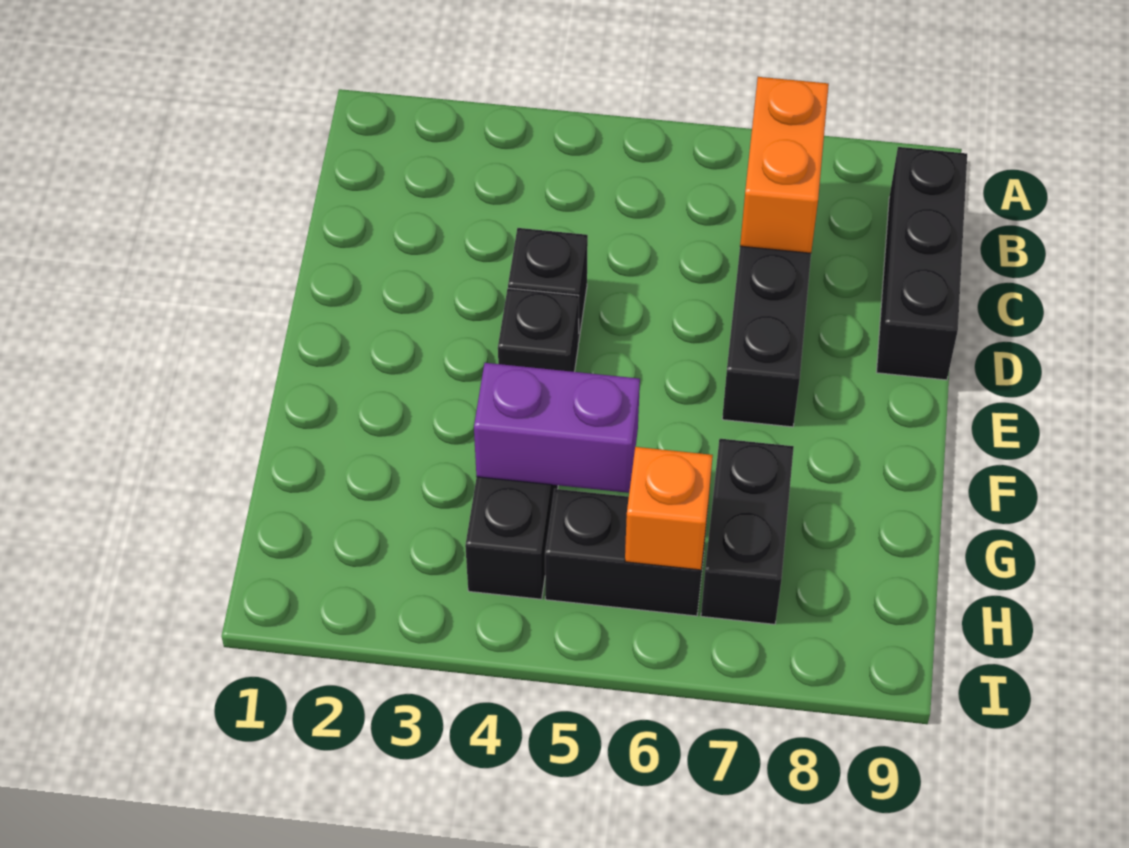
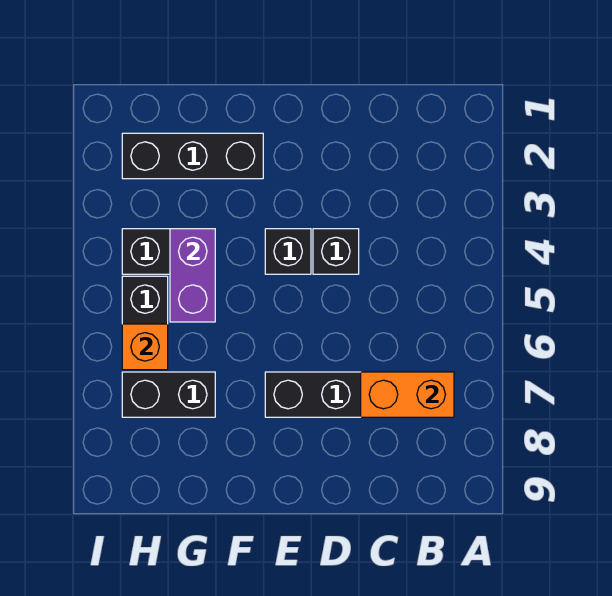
black brick B9:D9 level 1 -> black brick F2:H2 level 1

